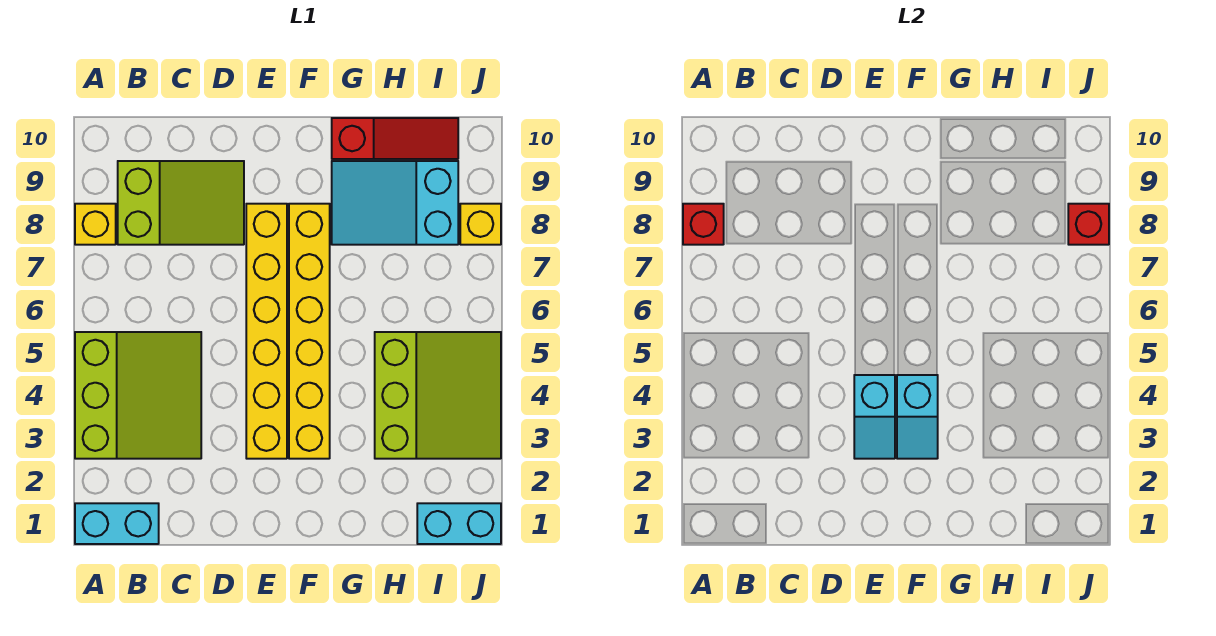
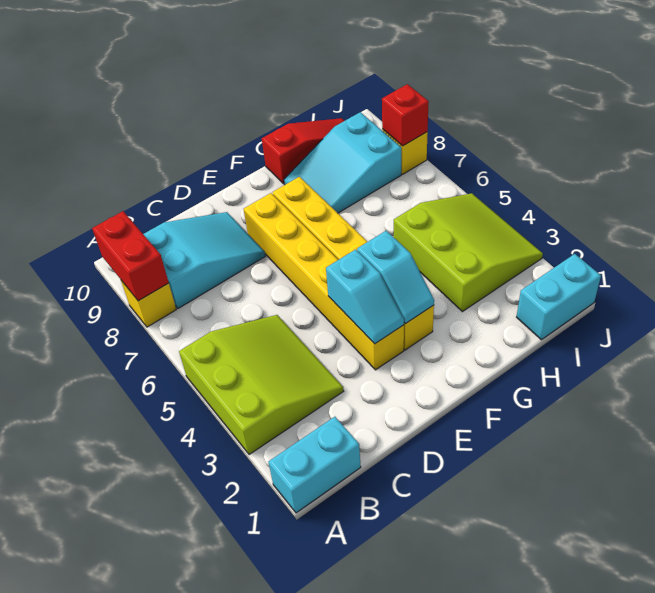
red brick A8 level 2 -> red brick A8:A9 level 2
lime slope B8:D9 level 1 top B -> cyan slope B8:D9 level 1 top B

